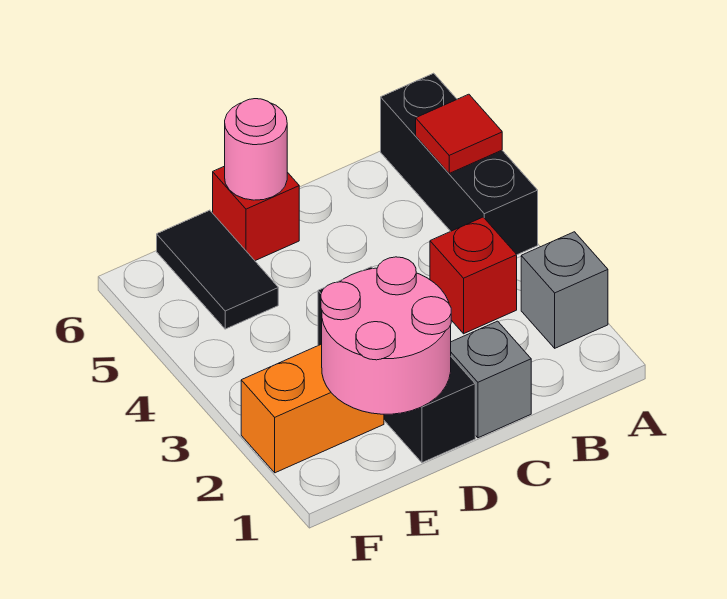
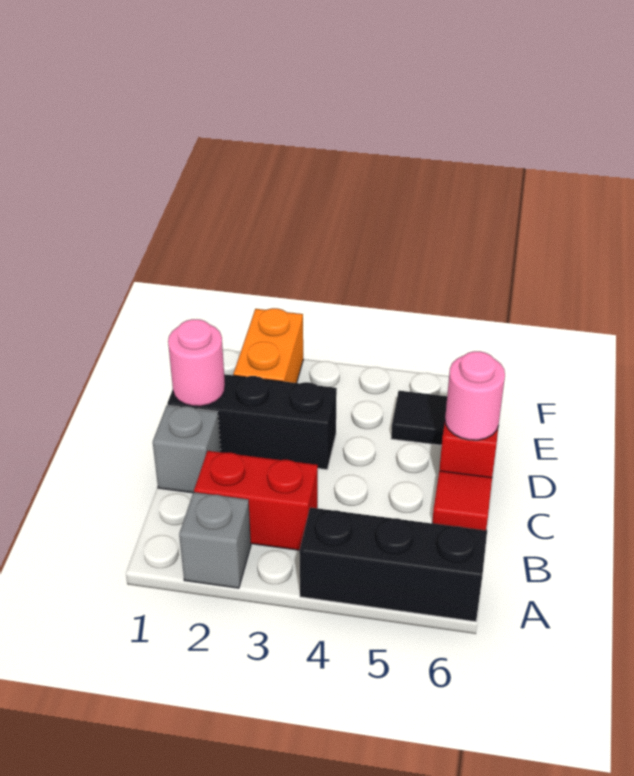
red tile A5 level 2 -> red tile C6 level 1
red brick B3 level 1 -> red brick B2:B3 level 1
pink round brick D1:E2 level 2 -> pink round brick D1 level 2

